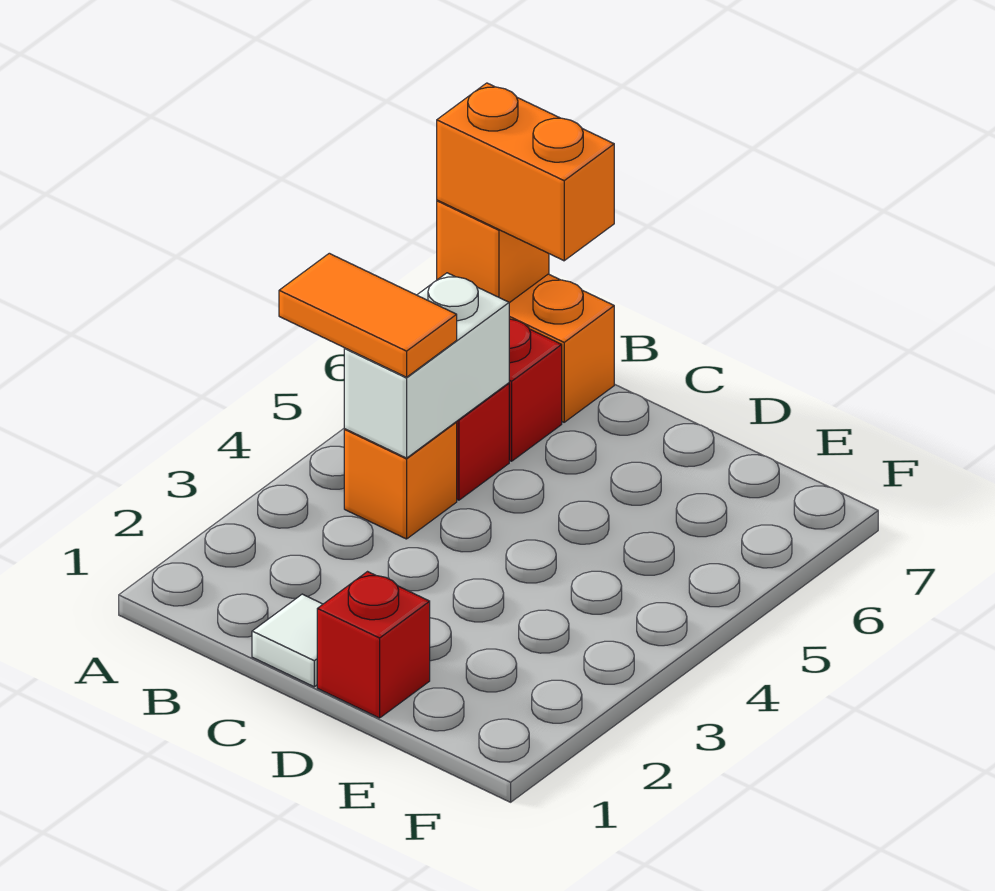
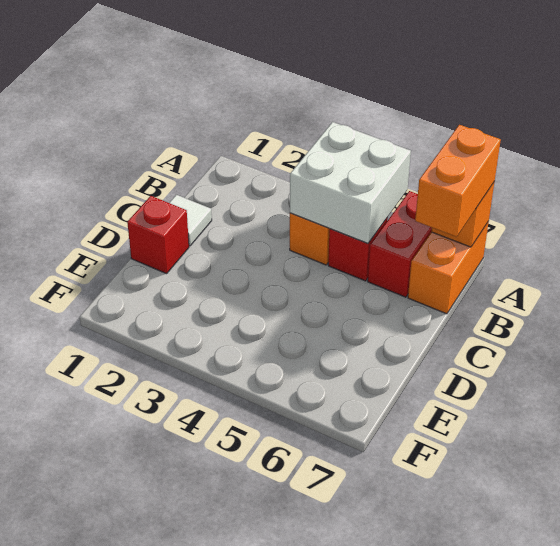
orange tile A4:B4 level 3 -> none
white brick B4:B5 level 2 -> white brick A4:B5 level 2

